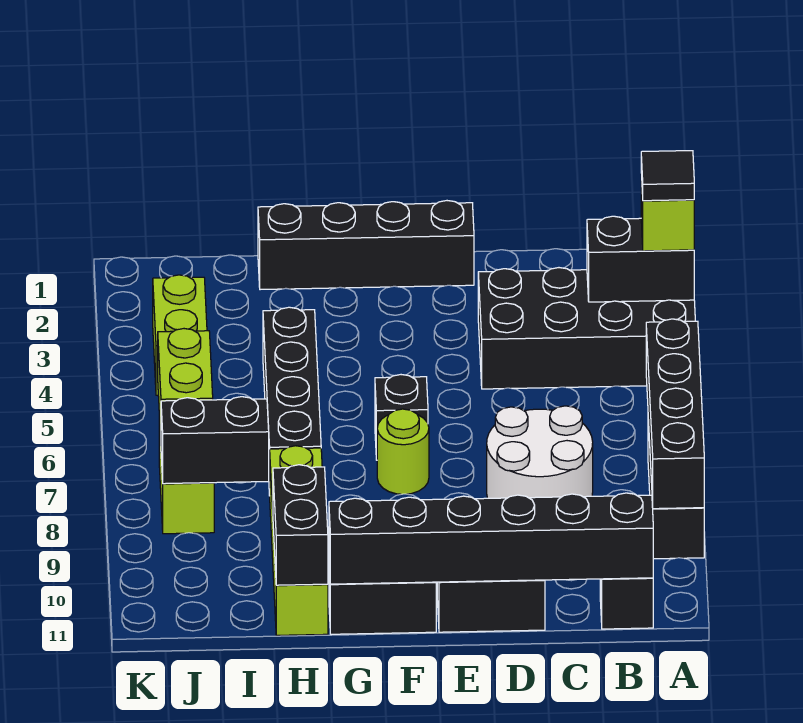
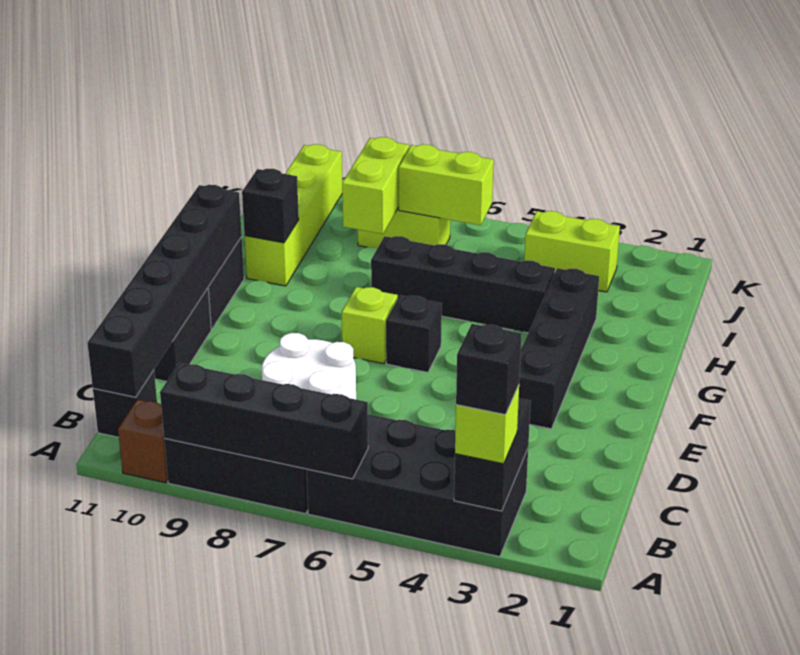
black brick A3:D4 level 1 -> black brick A3:B6 level 1
black tile A3 level 4 -> black brick A3 level 4
none -> brown brick A10 level 1
black brick E1:H1 level 1 -> black brick E3:H3 level 1
lime round brick F7 level 1 -> lime brick F7 level 1
lime brick H8:H11 level 1 -> lime brick H10:K10 level 1
black brick H10:H11 level 2 -> black brick H10 level 2
black brick I8:J8 level 2 -> lime brick I8:J8 level 2

